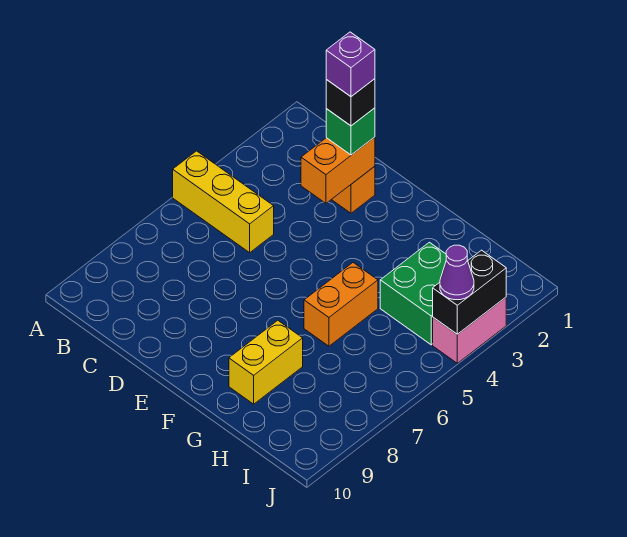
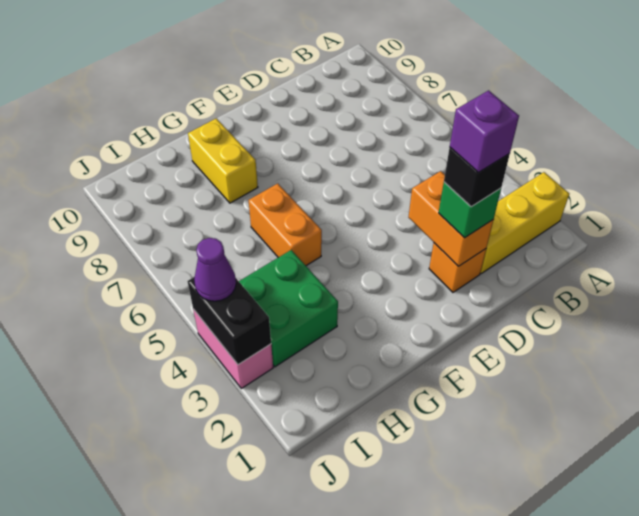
yellow brick A5:C5 level 1 -> yellow brick A2:C2 level 1

